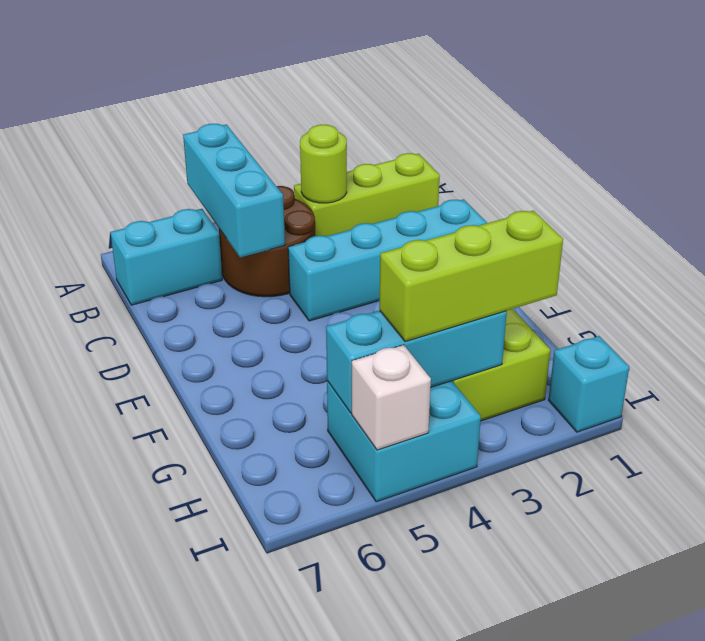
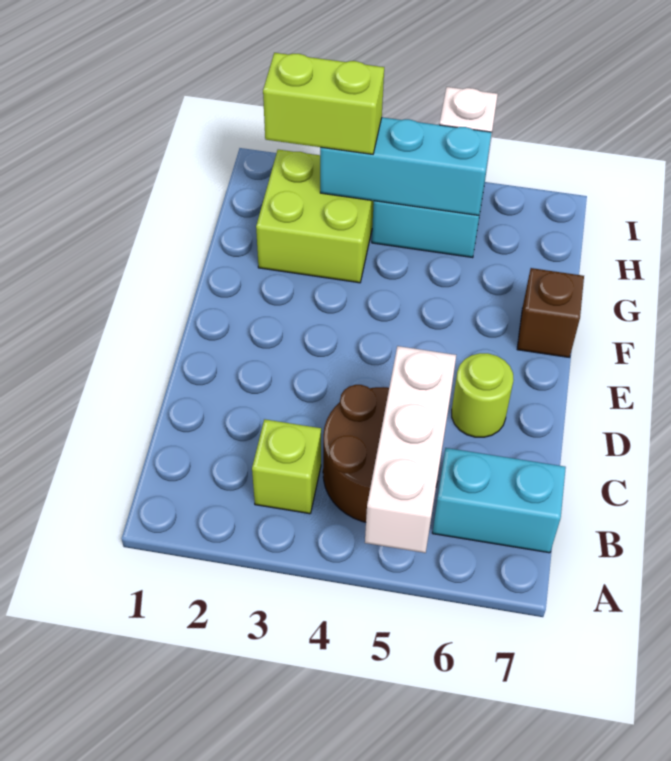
cyan brick A5:C5 level 2 -> white brick A5:C5 level 2
lime brick B1:B3 level 1 -> lime brick B3 level 1
lime round brick B3 level 2 -> lime round brick D6 level 1
cyan brick D1:D4 level 1 -> none
none -> brown brick F7 level 1
lime brick H2:H4 level 3 -> lime brick H2:H3 level 3
cyan brick I1 level 1 -> none

